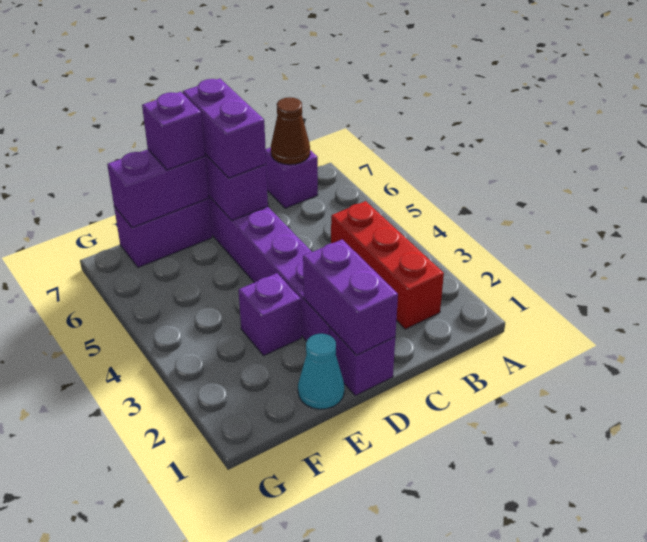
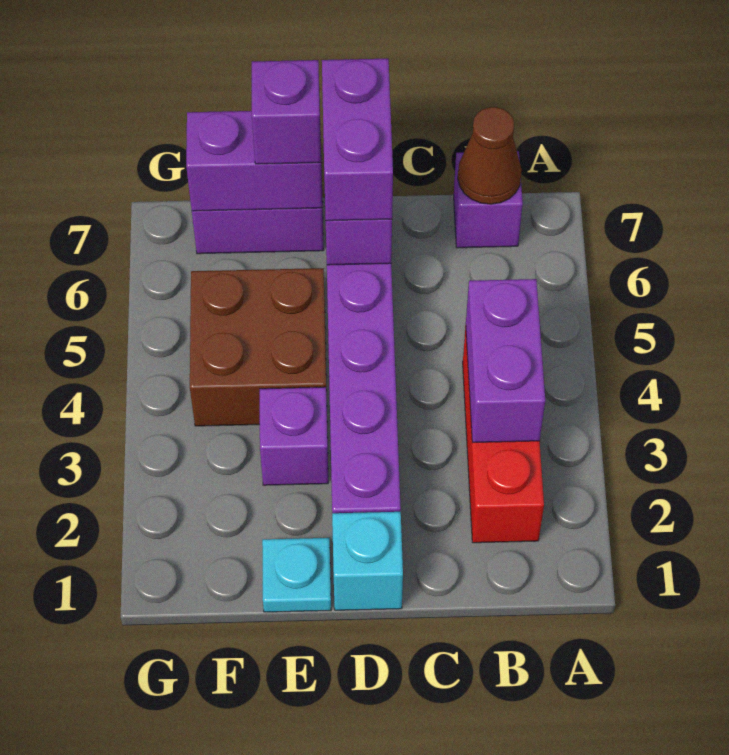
purple brick D1 level 1 -> cyan brick D1 level 1
purple brick D1:D2 level 2 -> purple brick B3:B4 level 2
cyan cone E1 level 1 -> cyan plate E1 level 1
none -> brown brick E4:F5 level 1

